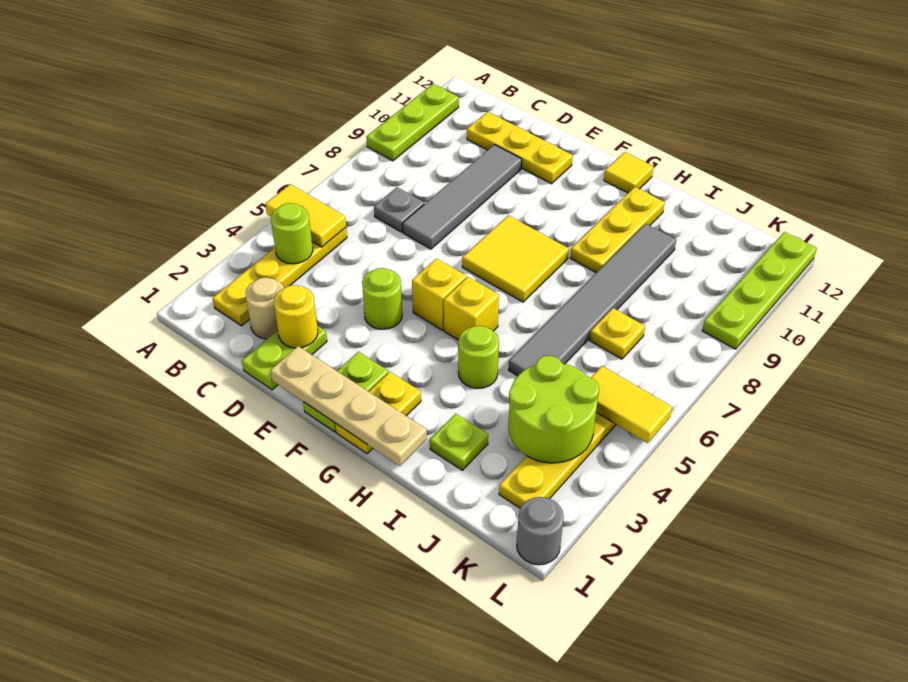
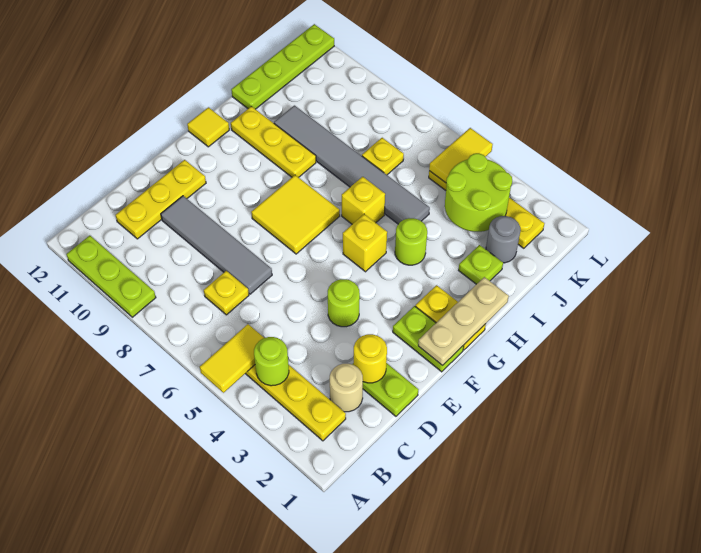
grey plate C7 level 1 -> yellow plate C7 level 1
tan plate E1:H1 level 2 -> tan plate F1:H1 level 2
yellow brick F5 level 1 -> yellow brick H6 level 1
grey round brick L1 level 1 -> grey round brick J2 level 1
lime plate L9:L12 level 1 -> lime plate I12:L12 level 1

